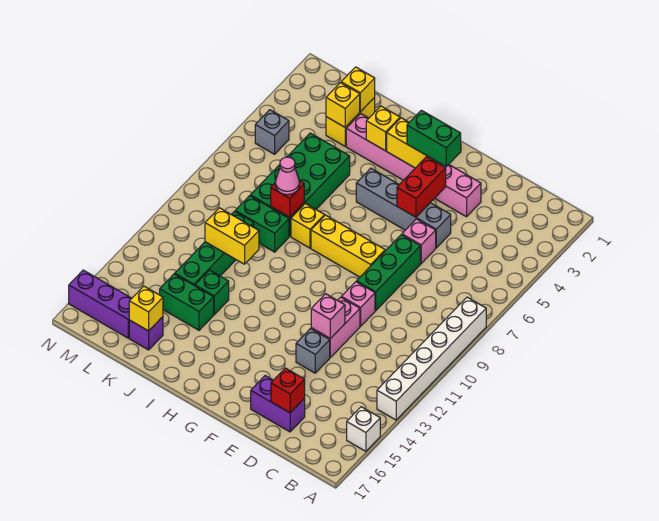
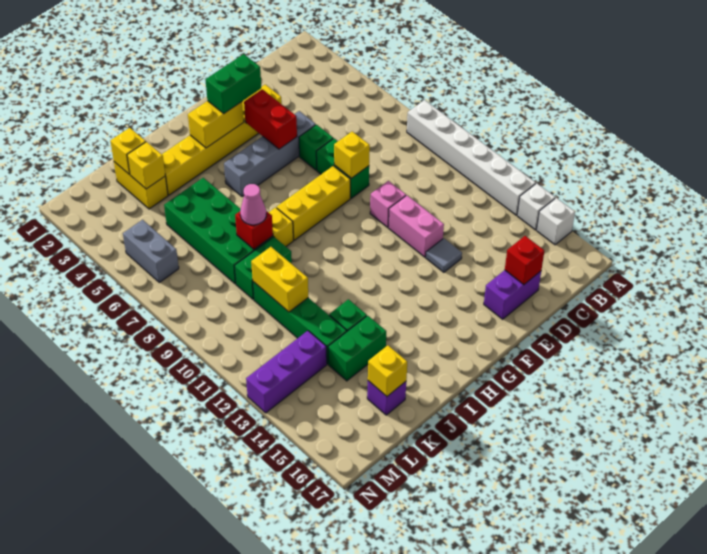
none -> white brick A14 level 1
pink brick E3:J3 level 1 -> yellow brick E3:J3 level 1
pink brick E6 level 1 -> green brick E6 level 1
green brick E7:E9 level 1 -> green brick E7:E8 level 1
pink brick E12 level 2 -> none
grey brick E13 level 1 -> grey tile E13 level 1
yellow brick I3 level 2 -> yellow brick E8 level 2
yellow brick J11:K11 level 2 -> yellow brick K10:K11 level 2
purple brick L16:N16 level 1 -> purple brick L13:N13 level 1
grey brick M5 level 1 -> grey brick M5:M6 level 1

